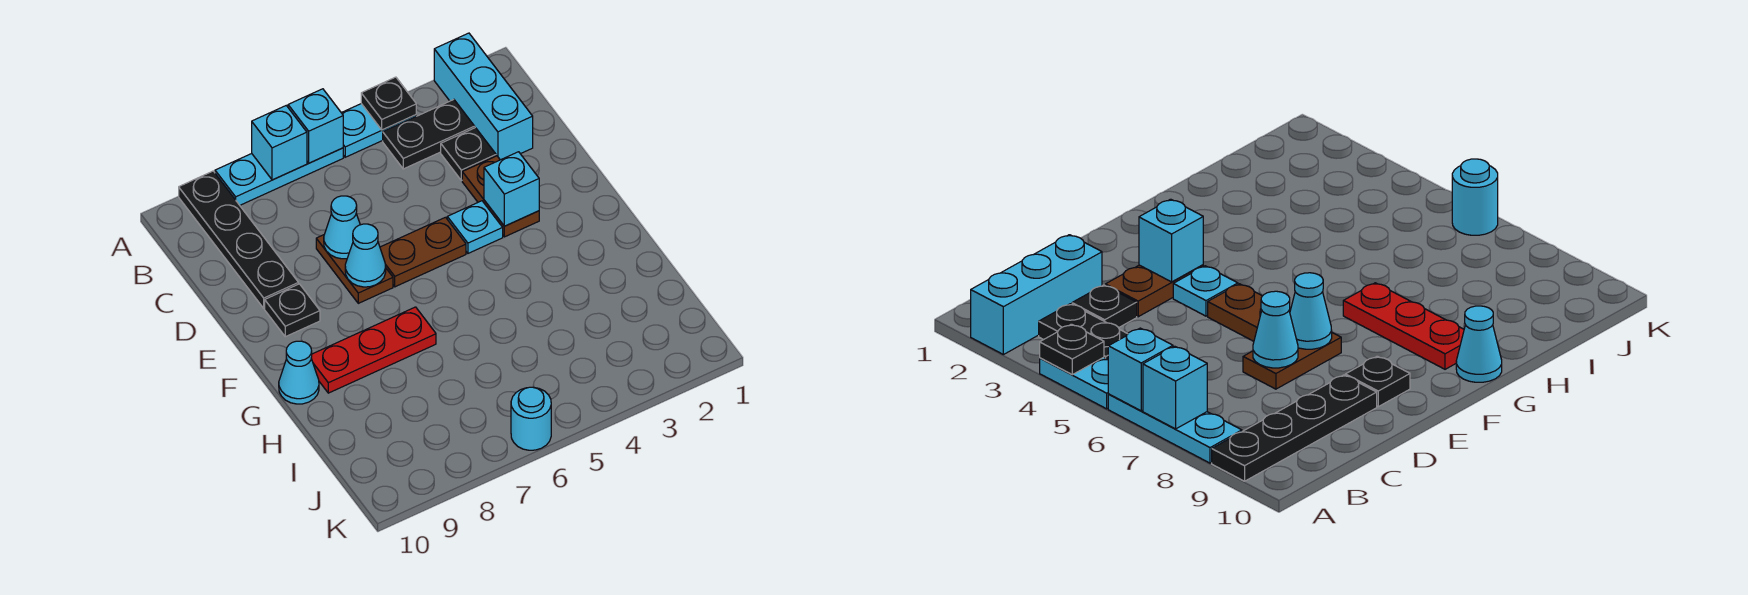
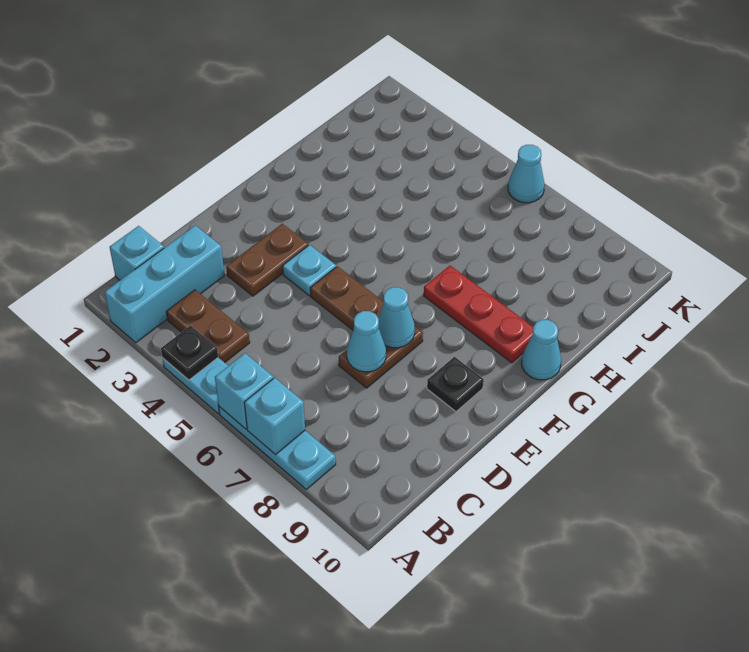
black plate A9:D9 level 1 -> none
black plate B3:B4 level 1 -> brown plate B3:B4 level 1
black plate C3 level 1 -> none
cyan brick E3 level 2 -> cyan brick B1 level 1
cyan round brick K6 level 1 -> cyan cone K6 level 1

